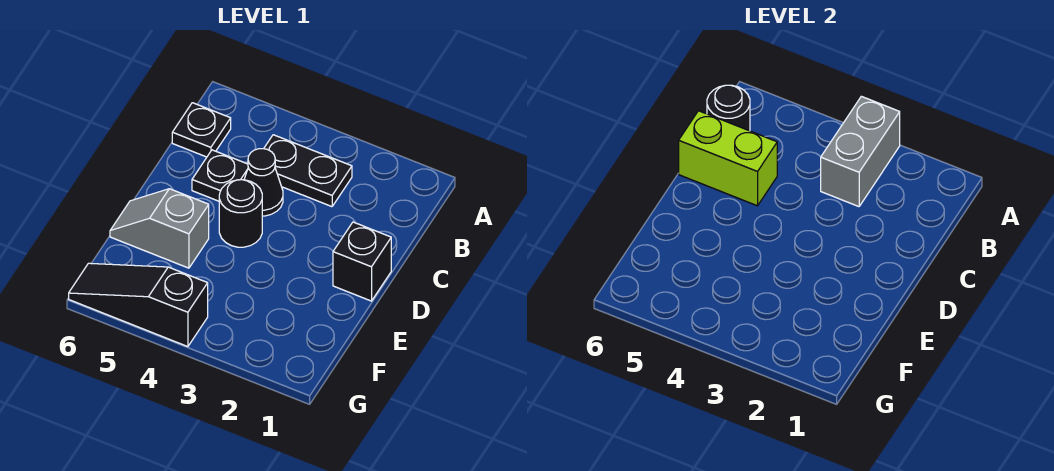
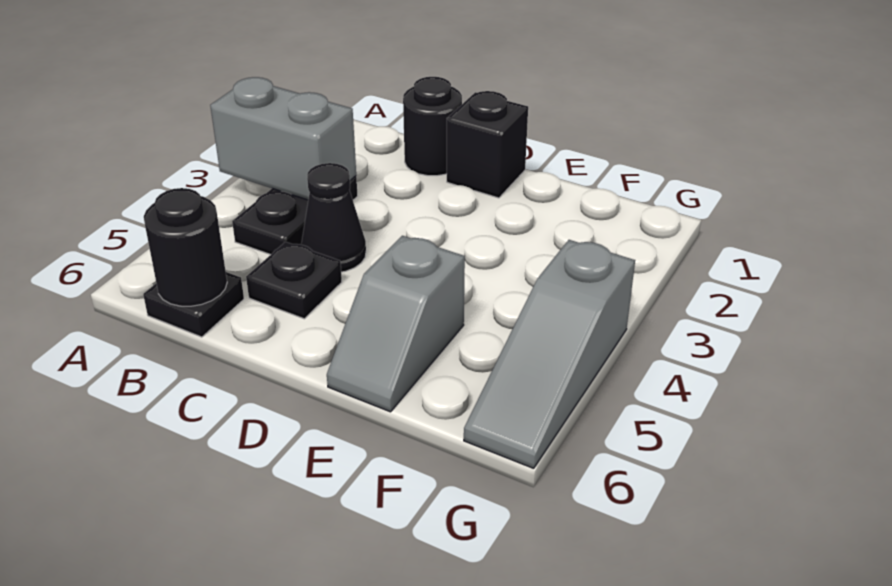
lime brick C5:C6 level 2 -> none
black round brick D4 level 1 -> black round brick C1 level 1
black slope G4:G6 level 1 top 4 -> grey slope G4:G6 level 1 top 4

